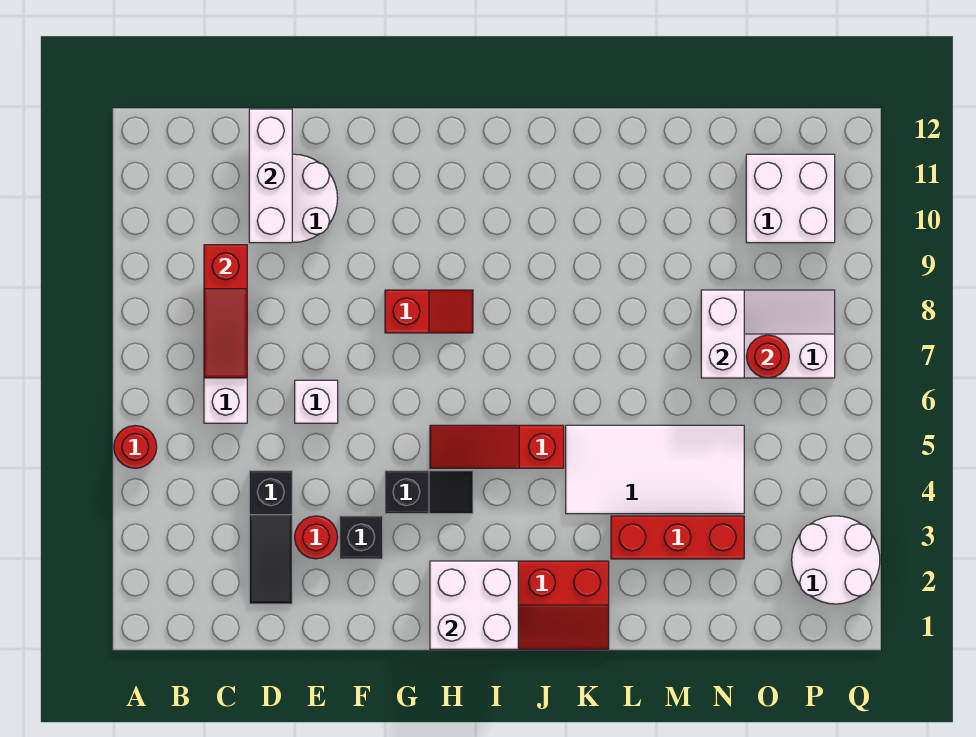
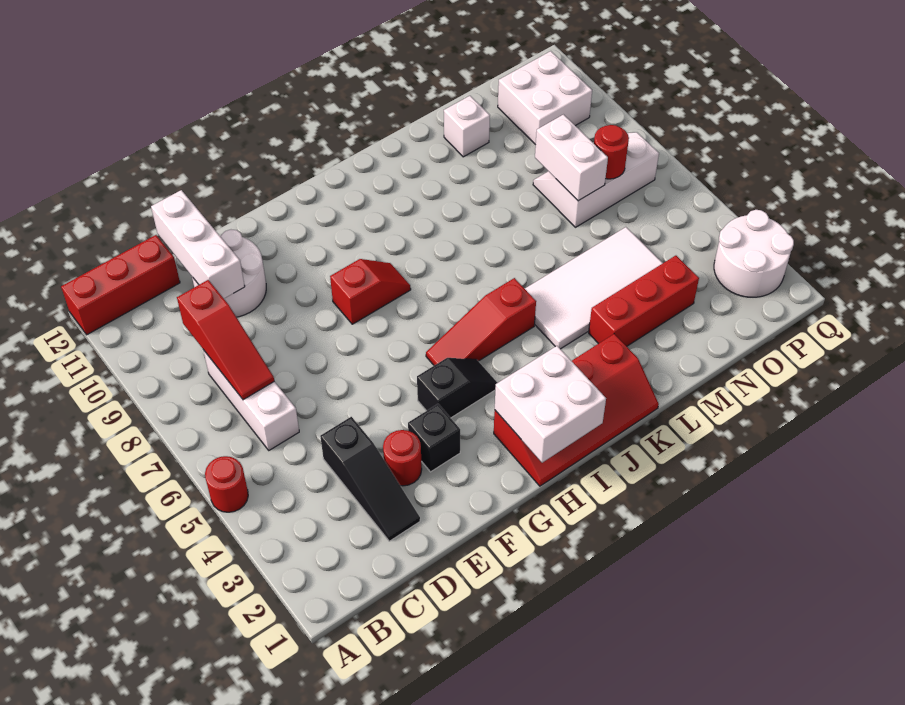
none -> red brick A12:C12 level 1
white brick E6 level 1 -> white brick M11 level 1

